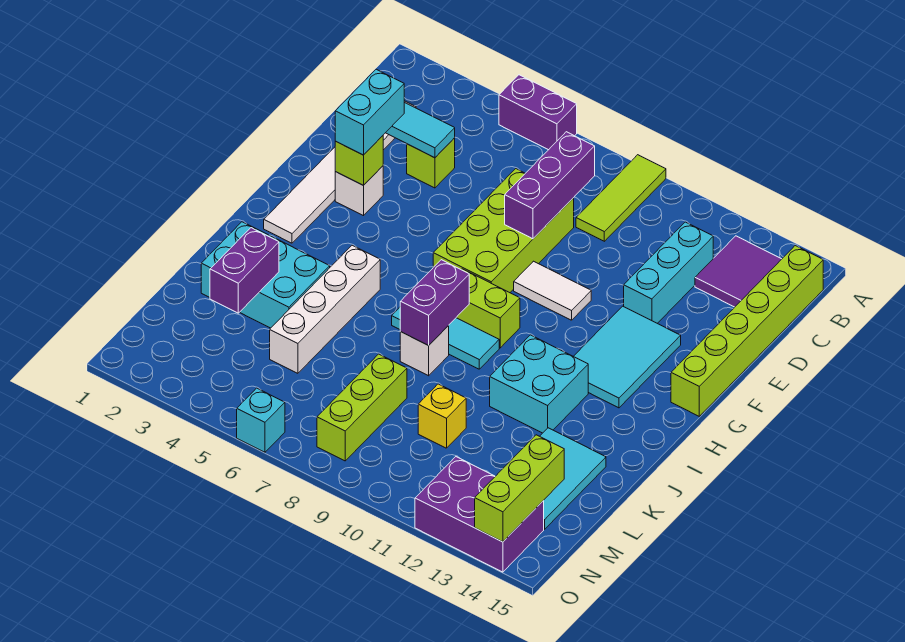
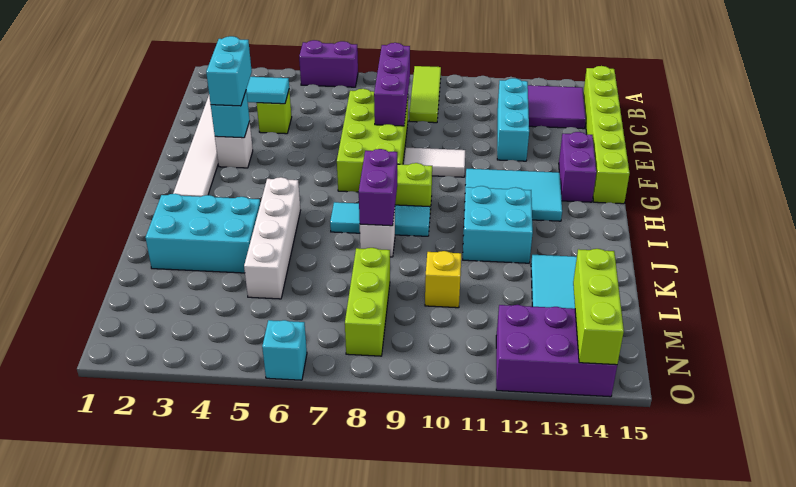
lime brick F3 level 2 -> cyan brick F3 level 2
cyan tile F12:H13 level 1 -> cyan tile G11:H13 level 1
purple brick K3:L3 level 2 -> purple brick F14:G14 level 1

